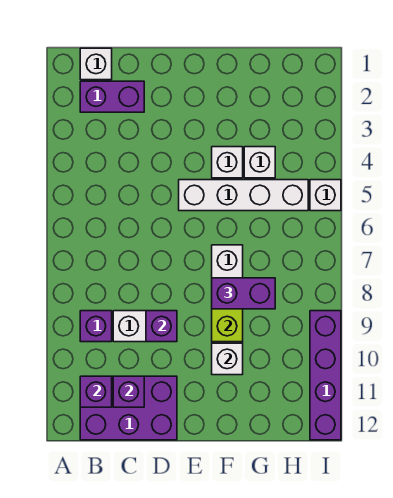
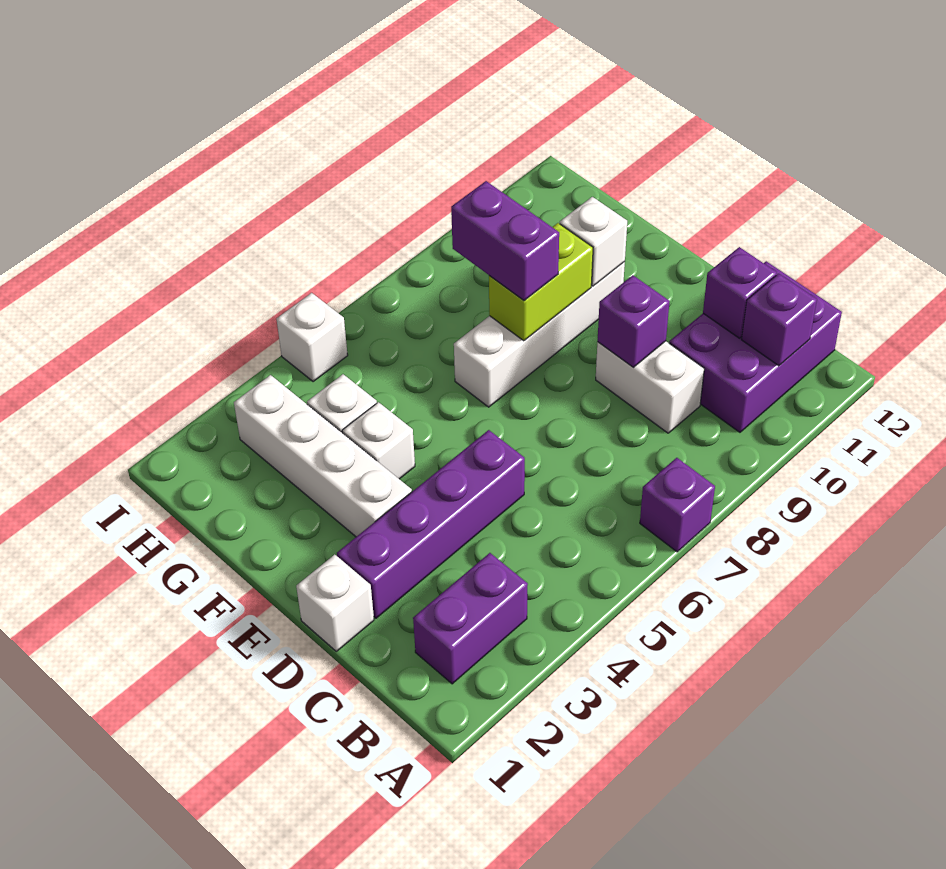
white brick B1 level 1 -> white brick D1 level 1
purple brick B2:C2 level 1 -> purple brick B2:B3 level 1
purple brick B9 level 1 -> purple brick A7 level 1
purple brick B11:D12 level 1 -> purple brick B10:C12 level 1
white brick E5:H5 level 1 -> white brick E3:H3 level 1
purple brick I9:I12 level 1 -> purple brick D2:D5 level 1

